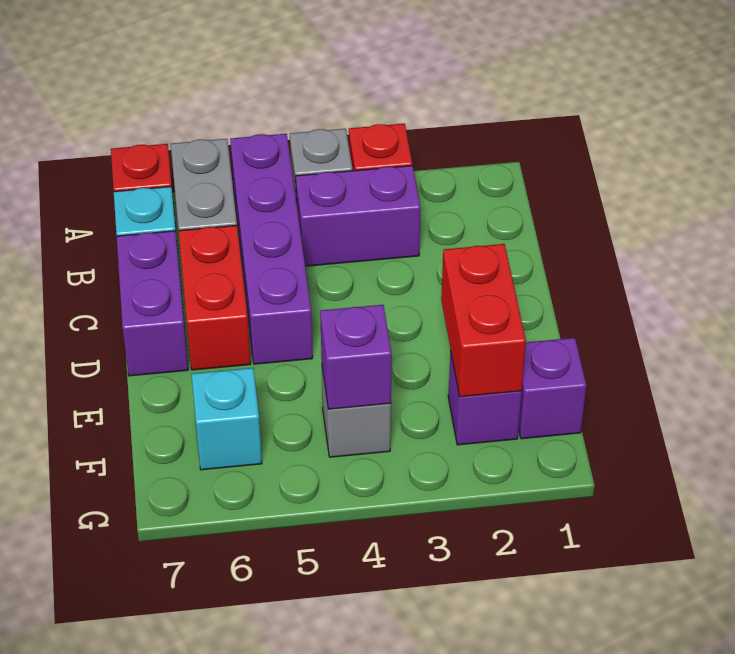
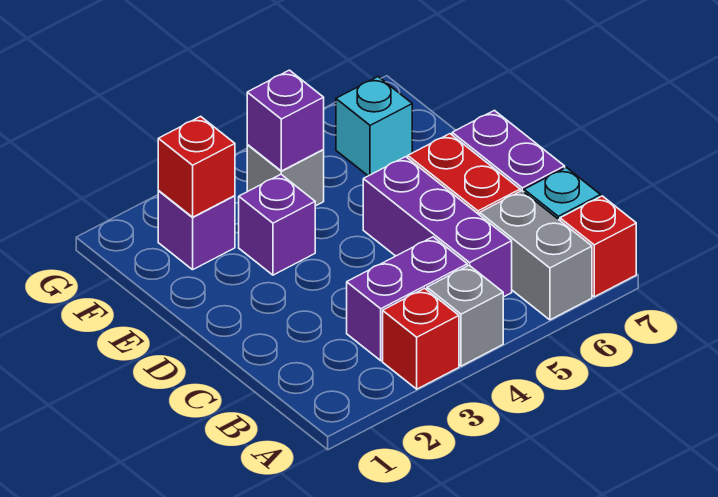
purple brick A5:D5 level 1 -> purple brick B5:D5 level 1
red brick E2:F2 level 2 -> red brick F2 level 2
purple brick F1 level 1 -> purple brick E3 level 1

